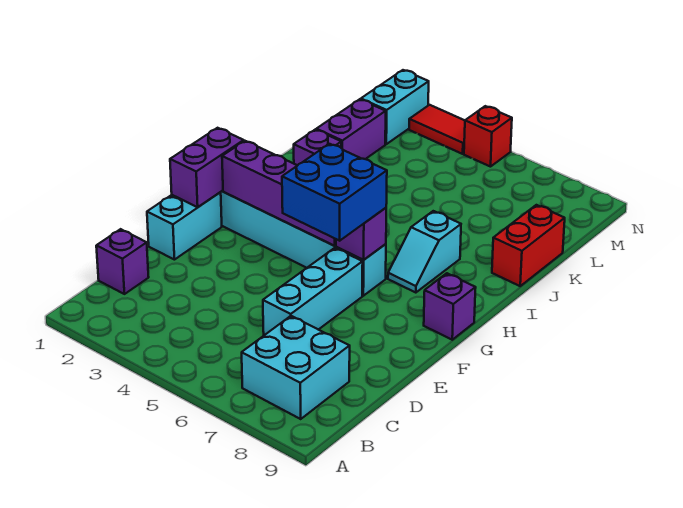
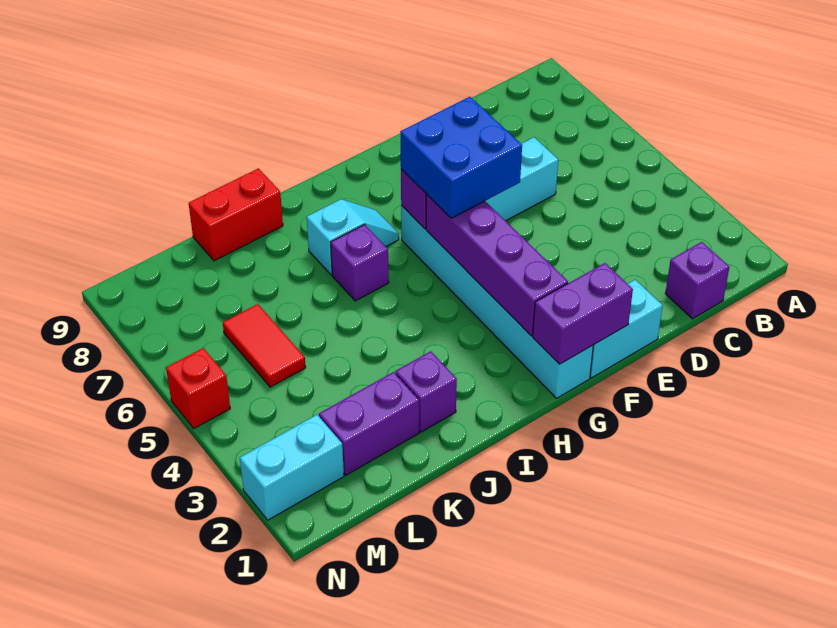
cyan brick B7:C8 level 1 -> none
purple brick G9 level 1 -> purple brick I6 level 1
red tile N3:N4 level 1 -> red tile L5:L6 level 1

